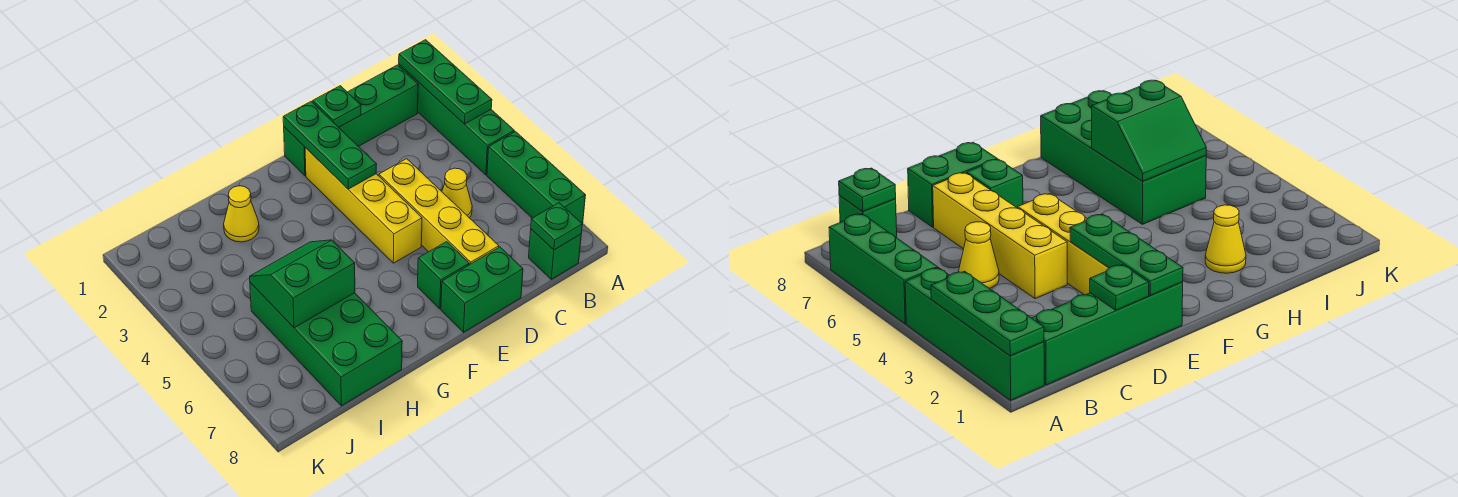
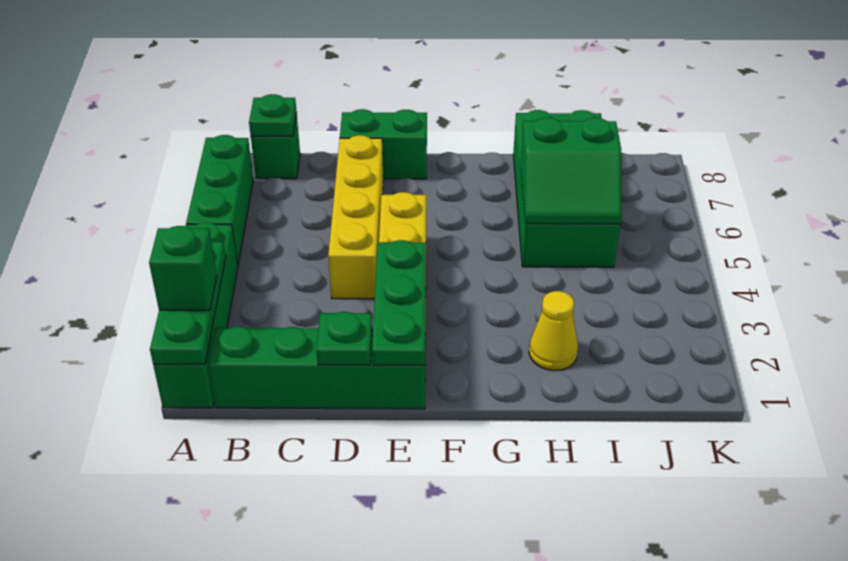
yellow cone C5 level 1 -> none
green brick E7 level 1 -> green brick A2 level 3

